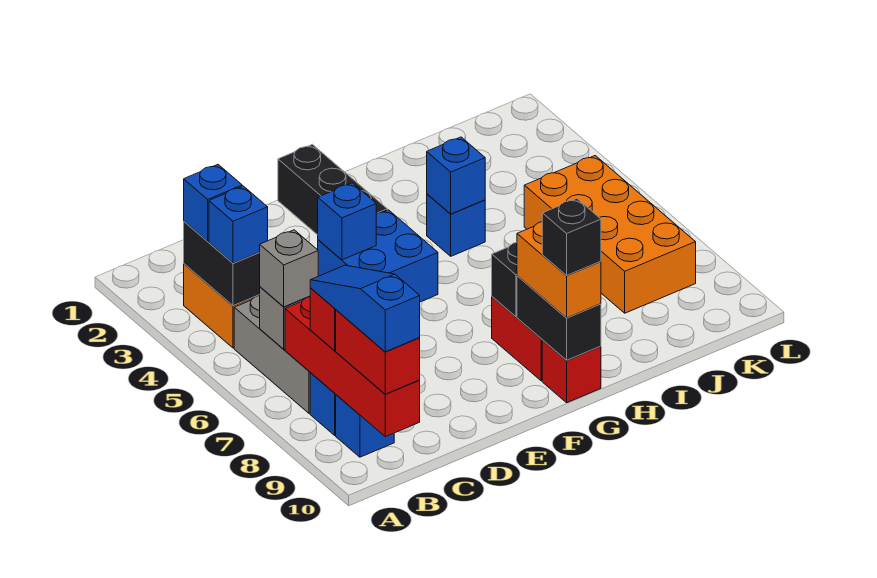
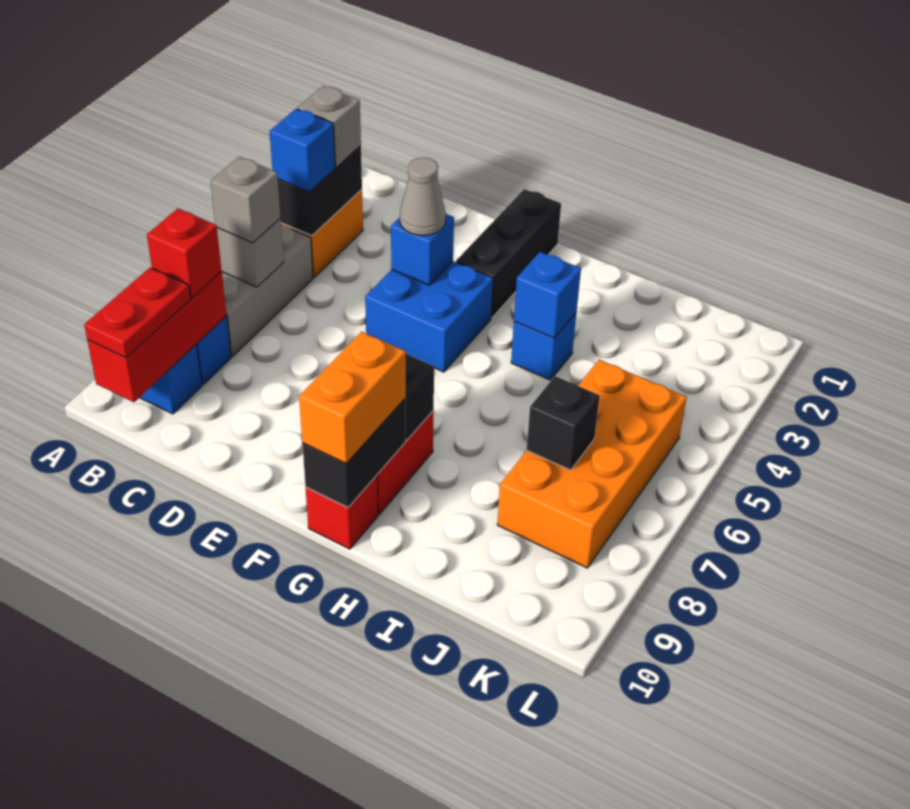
blue brick B3 level 3 -> grey brick B3 level 3
red brick B7:B10 level 2 -> red brick B8:B10 level 2
blue slope B8:B10 level 4 top 10 -> none
red brick B9:B10 level 3 -> red plate B9:B10 level 3
none -> grey cone E4 level 3
black brick G10 level 4 -> black brick J7 level 2

